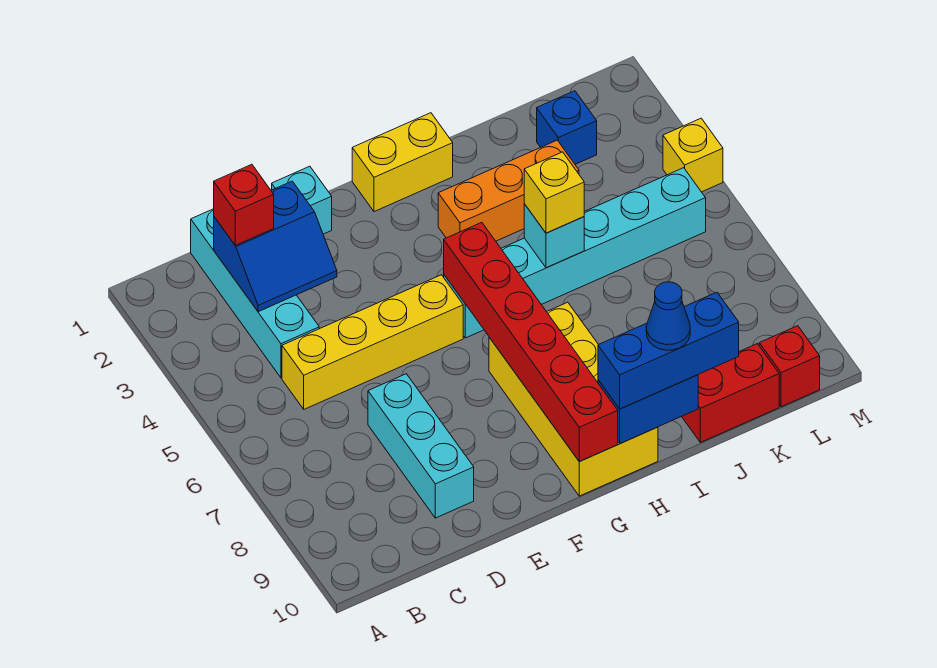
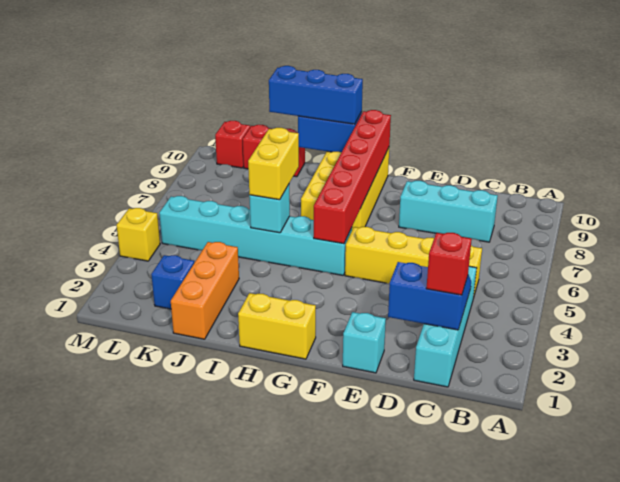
cyan brick D7:D9 level 1 -> cyan brick C8:E8 level 1
orange brick H3:J3 level 1 -> orange brick J1:J3 level 1
yellow brick I5 level 3 -> yellow brick I5:I6 level 3
blue cone I10 level 4 -> none

